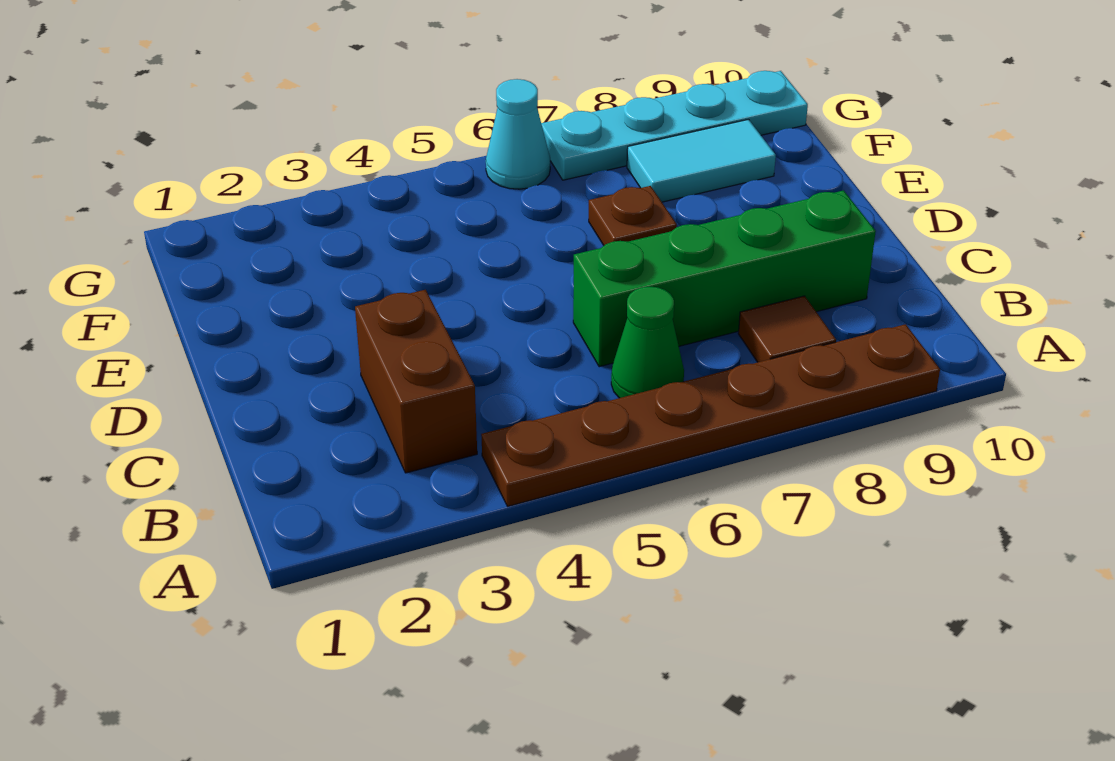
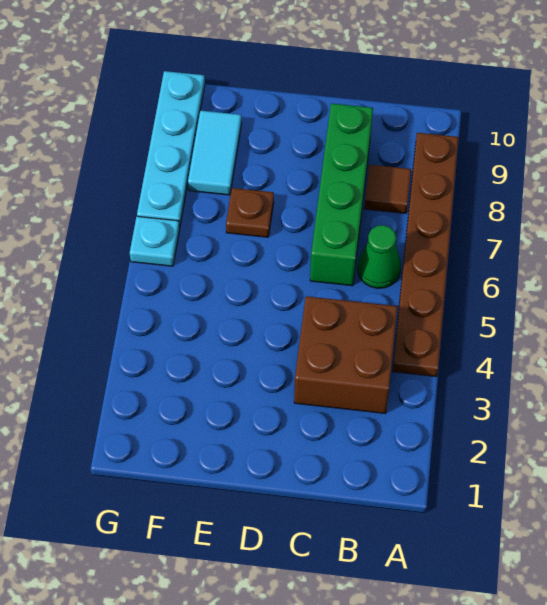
brown brick B3:C3 level 1 -> brown brick B3:C4 level 1
cyan cone G6 level 1 -> cyan plate G6 level 1

